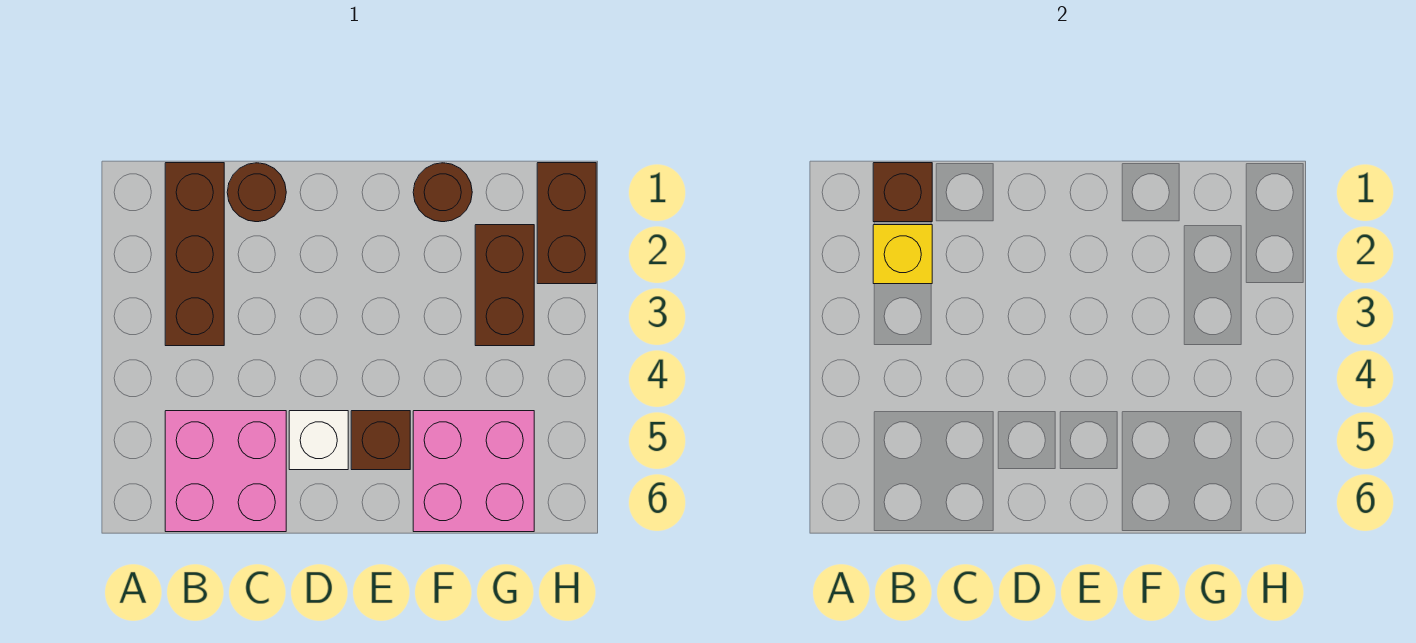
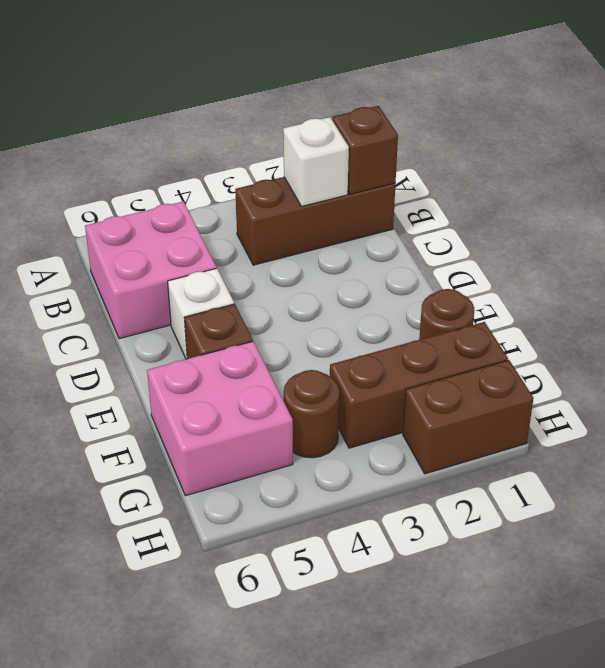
yellow brick B2 level 2 -> white brick B2 level 2
brown round brick C1 level 1 -> brown round brick G4 level 1
brown brick G2:G3 level 1 -> brown brick G1:G3 level 1

